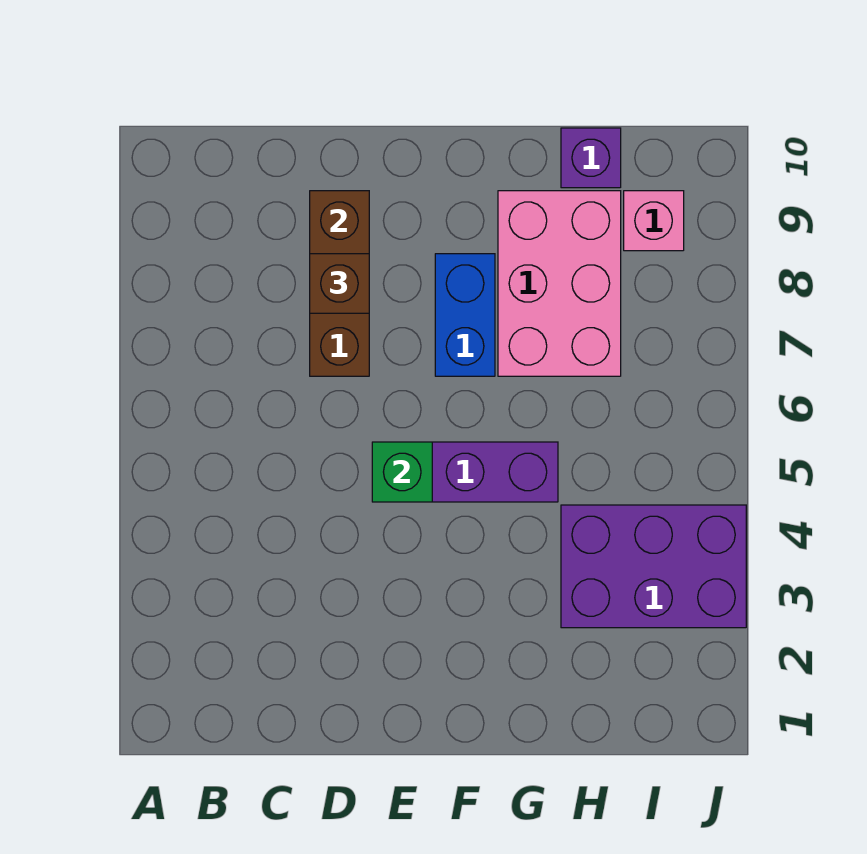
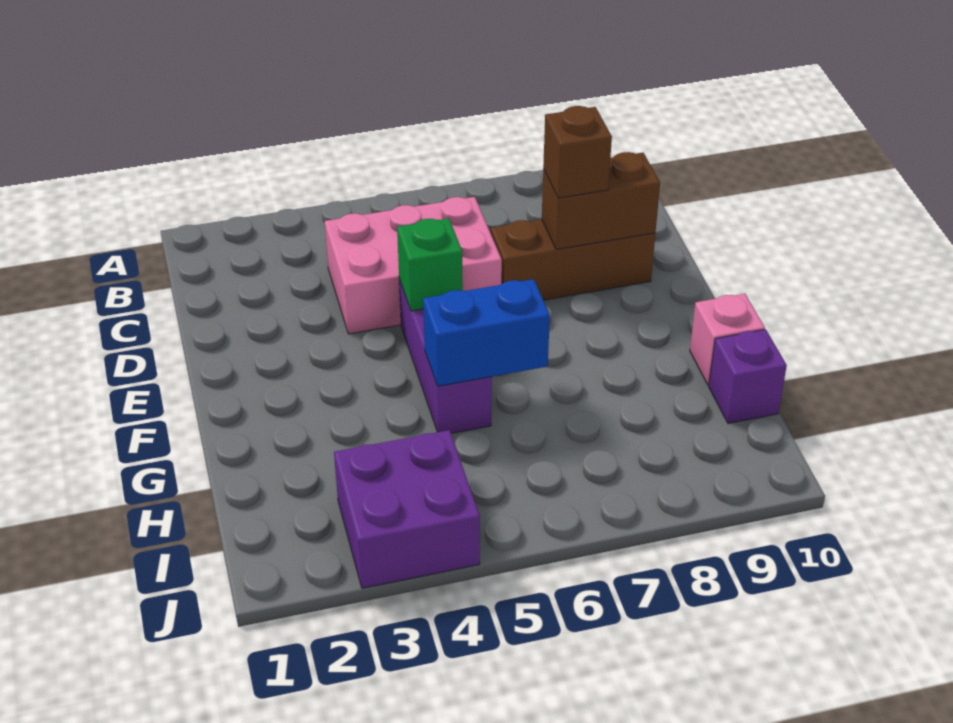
blue brick F7:F8 level 1 -> blue brick G5:G6 level 2
pink brick G7:H9 level 1 -> pink brick C4:D6 level 1
purple brick H3:J4 level 1 -> purple brick I3:J4 level 1
pink brick I9 level 1 -> pink brick G10 level 1

